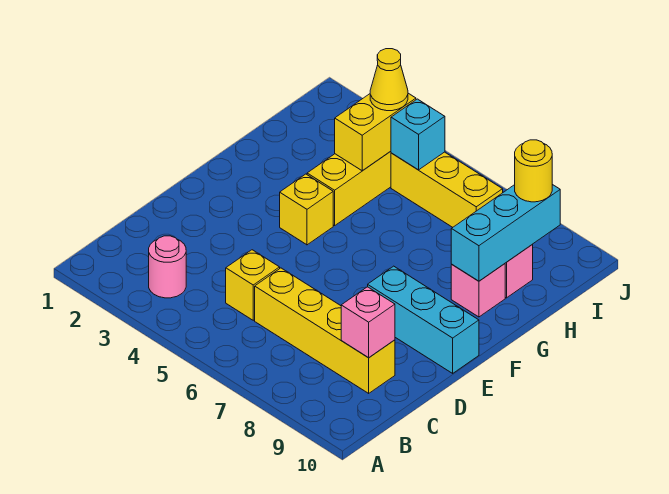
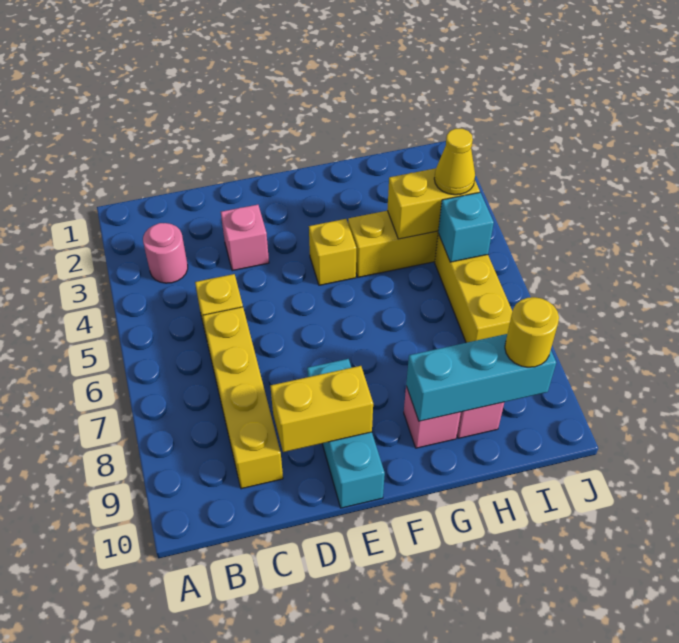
pink brick C9 level 2 -> pink brick D3 level 1
none -> yellow brick D9:E9 level 2

